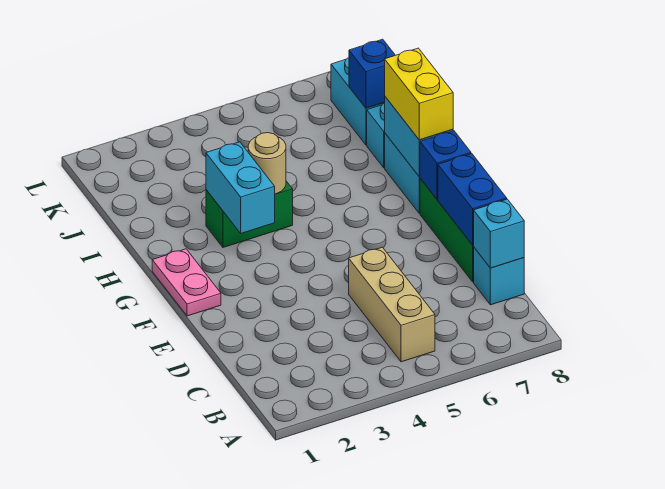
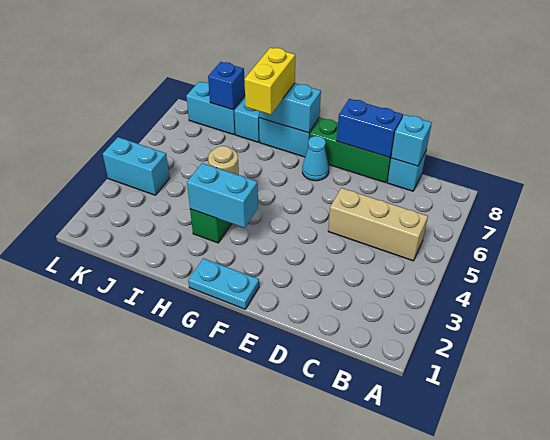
pink plate F1:G1 level 1 -> cyan plate F1:G1 level 1
none -> cyan cone F7 level 1
blue brick F8 level 2 -> none
yellow brick G8:H8 level 3 -> yellow brick H7:H8 level 3
none -> cyan brick K4:L4 level 1

